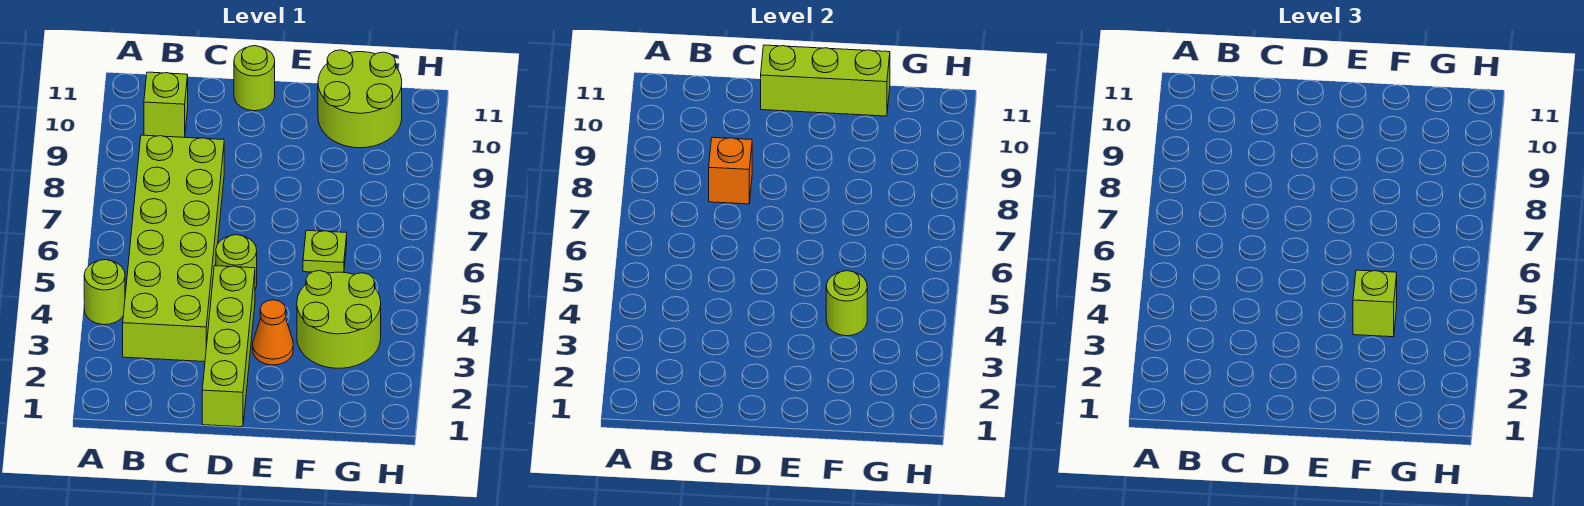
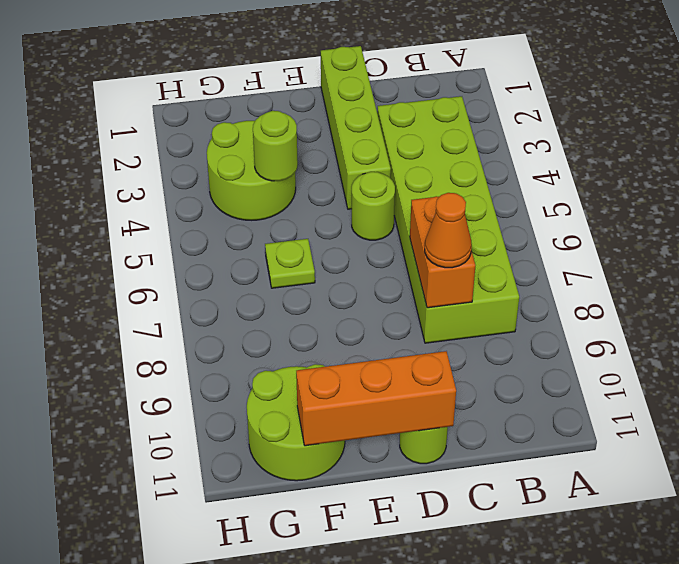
lime round brick A4 level 1 -> none
lime brick B10 level 1 -> none
orange brick C8 level 2 -> orange brick C7:C8 level 2
lime brick D11:F11 level 2 -> orange brick D11:F11 level 2
orange cone E3 level 1 -> orange cone C8 level 3
lime brick F4 level 3 -> none

